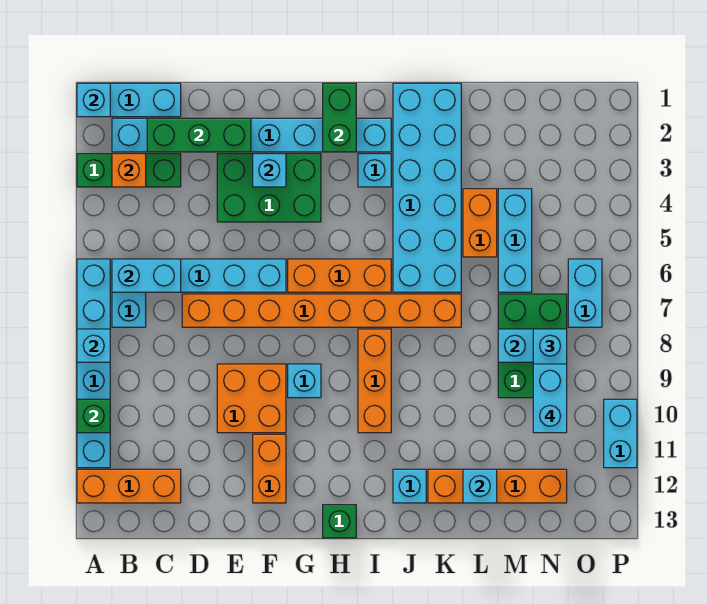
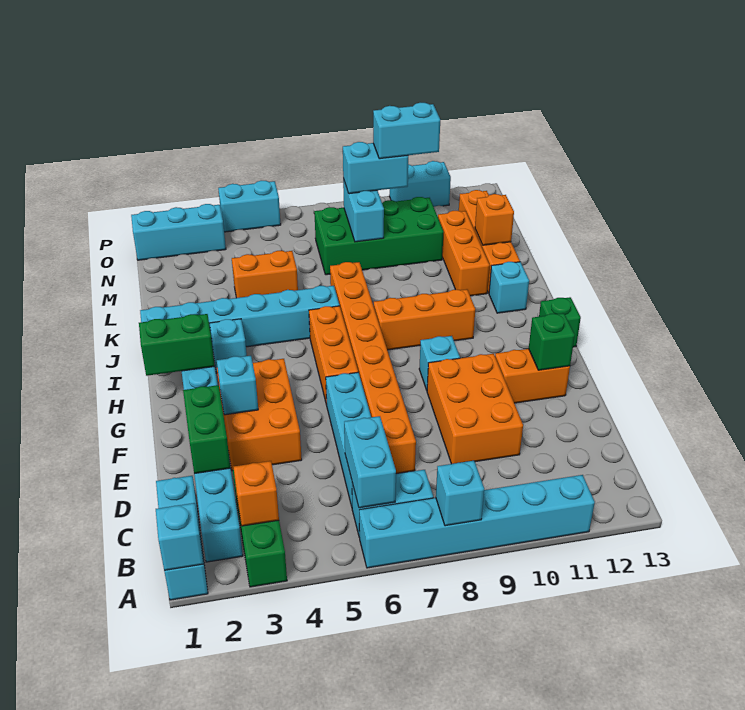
green brick A10 level 2 -> green brick F12 level 2
orange brick A12:C12 level 1 -> orange brick K11:M11 level 1
green brick C2:E2 level 2 -> green brick D2:E2 level 2
green brick E3:G4 level 1 -> orange brick E3:G4 level 1
orange brick E9:F10 level 1 -> orange brick D9:F10 level 1
cyan brick J1:K6 level 1 -> cyan brick J1:J6 level 1
cyan brick L12 level 2 -> orange brick L12 level 2
cyan brick M4:M6 level 1 -> cyan brick O1:O3 level 1
green brick M7:N9 level 1 -> green brick M7:N10 level 1
cyan brick O6:O7 level 1 -> cyan brick P4:P5 level 1

